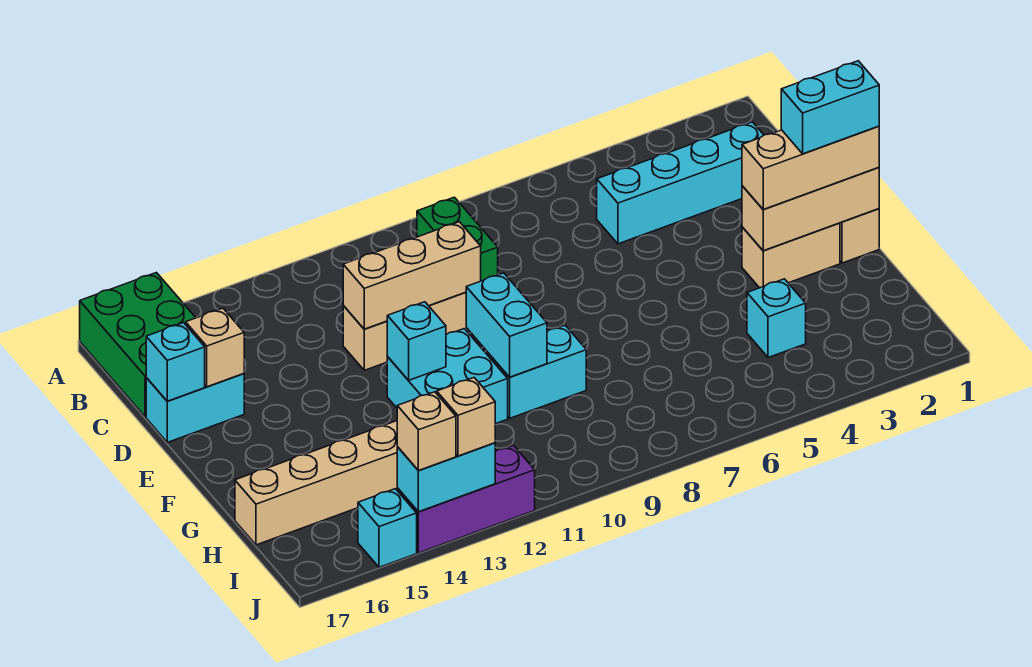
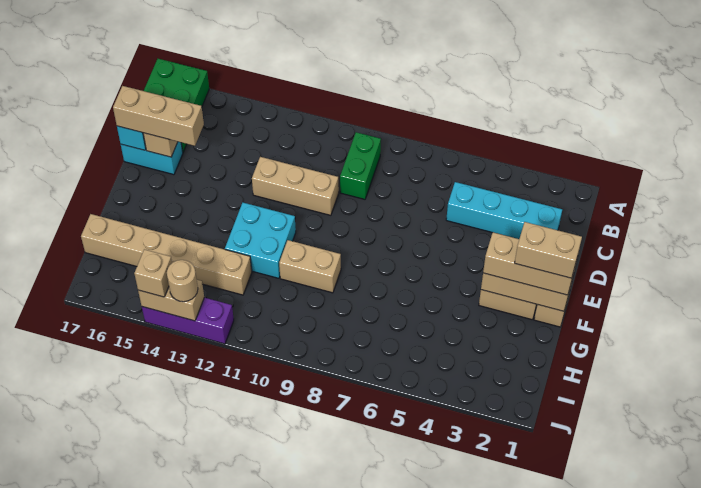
tan brick D10:D12 level 2 -> tan brick D15:D17 level 3
cyan brick F1:F2 level 4 -> tan brick F1:F2 level 4
cyan brick F10:G10 level 2 -> none
cyan brick F12 level 2 -> none
cyan brick G9:G10 level 1 -> tan brick G9:G10 level 1
cyan brick H4 level 1 -> none
cyan brick J13:J14 level 2 -> tan brick J13:J14 level 2
tan brick J13 level 3 -> tan round brick J13 level 3
cyan brick J15 level 1 -> none

